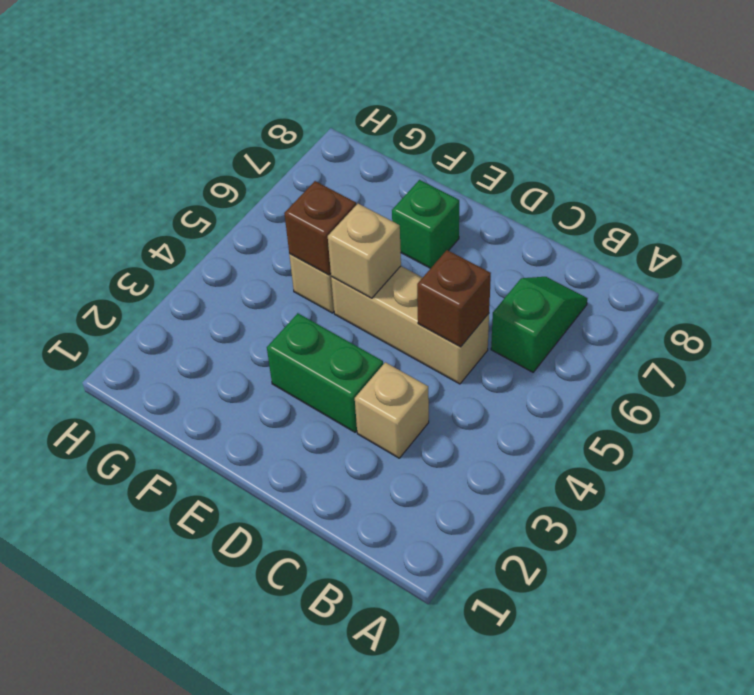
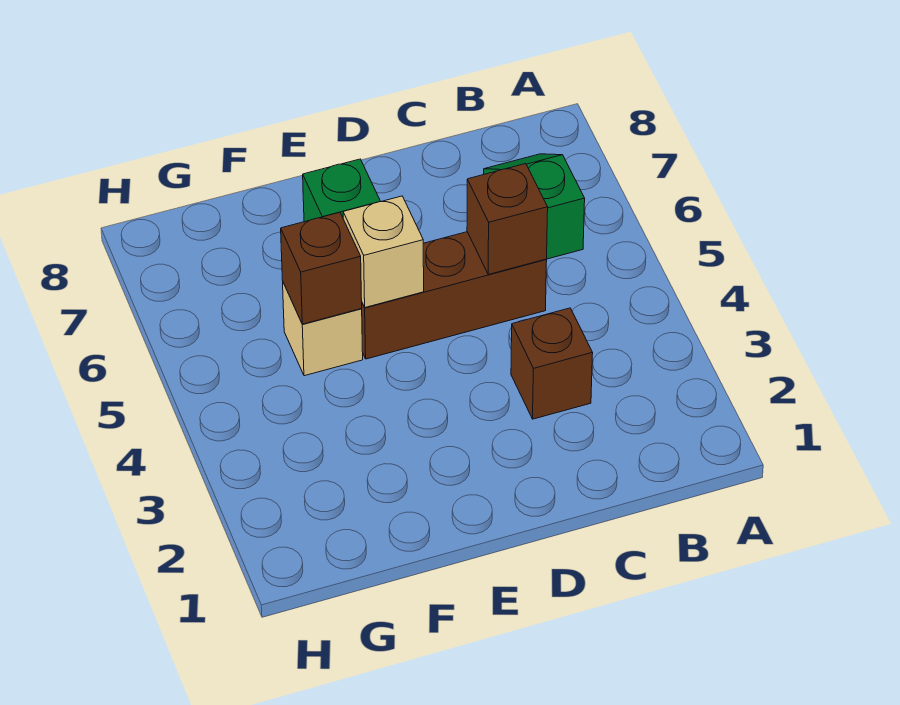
tan brick C3 level 1 -> brown brick C3 level 1
tan brick C5:E5 level 1 -> brown brick C5:E5 level 1
green brick D3:E3 level 1 -> none

